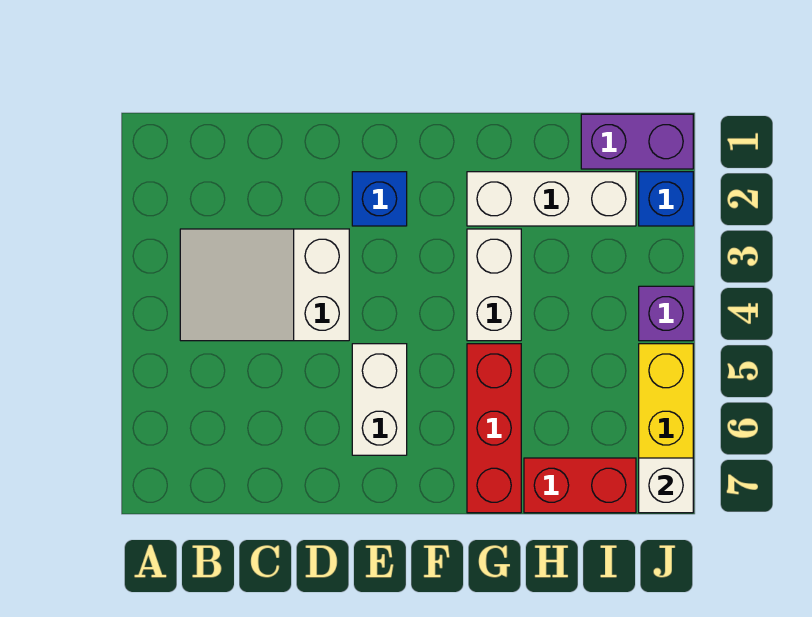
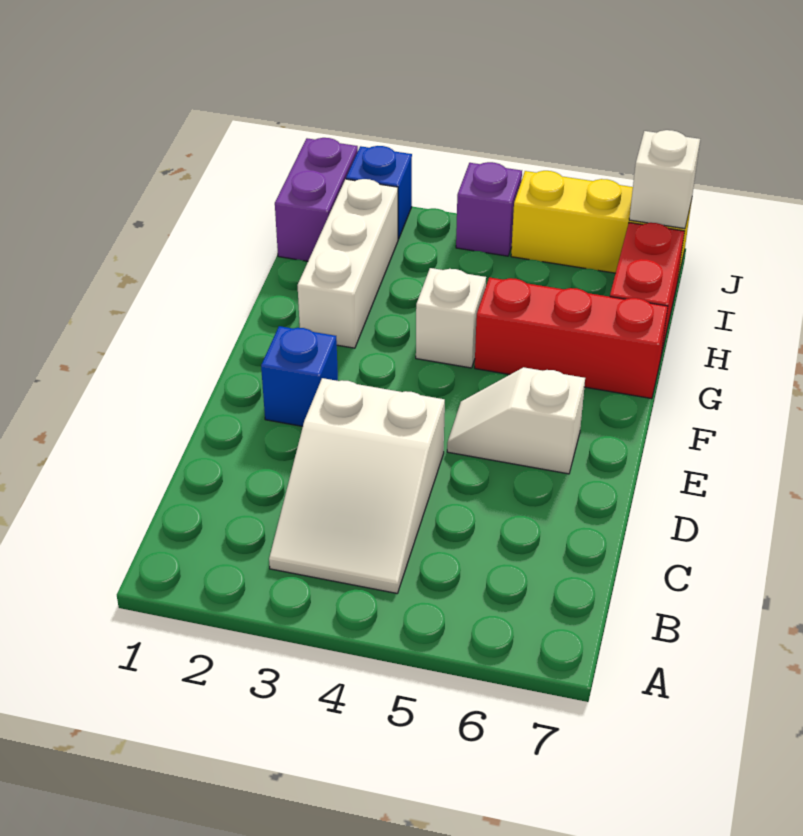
white brick E5:E6 level 1 -> white slope E5:E6 level 1 top 6
white brick G3:G4 level 1 -> white brick G4 level 1

